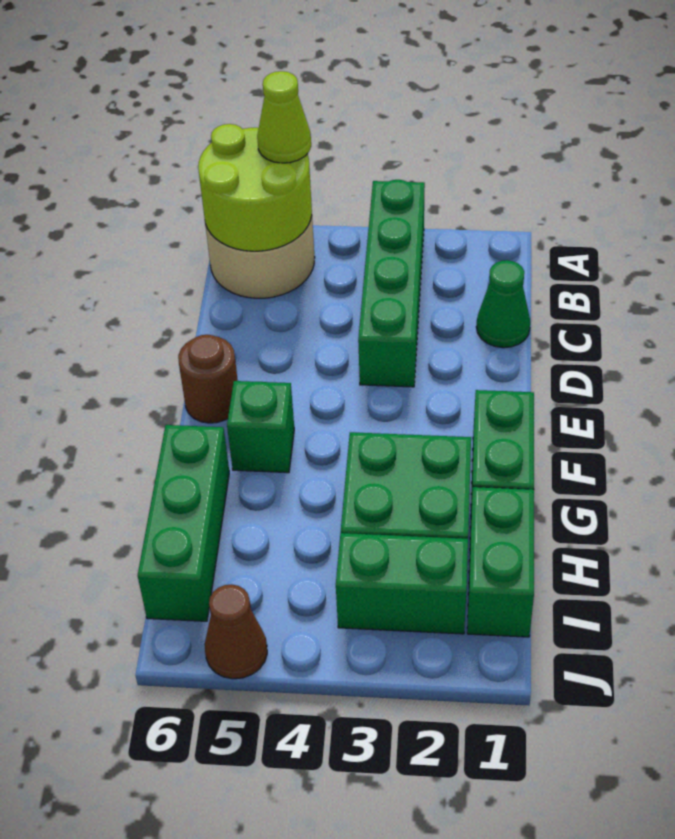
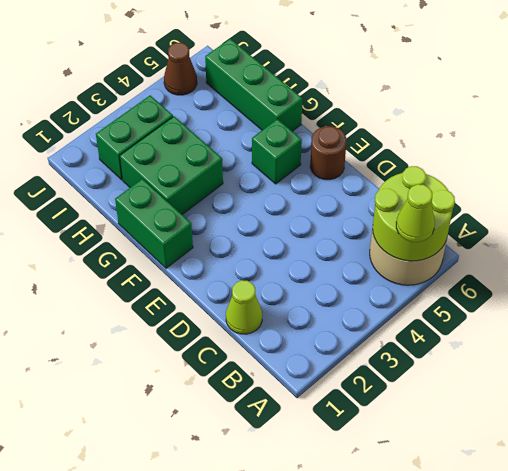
green brick A3:D3 level 1 -> none
green cone C1 level 1 -> lime cone C1 level 1
green brick H1:I1 level 1 -> none

